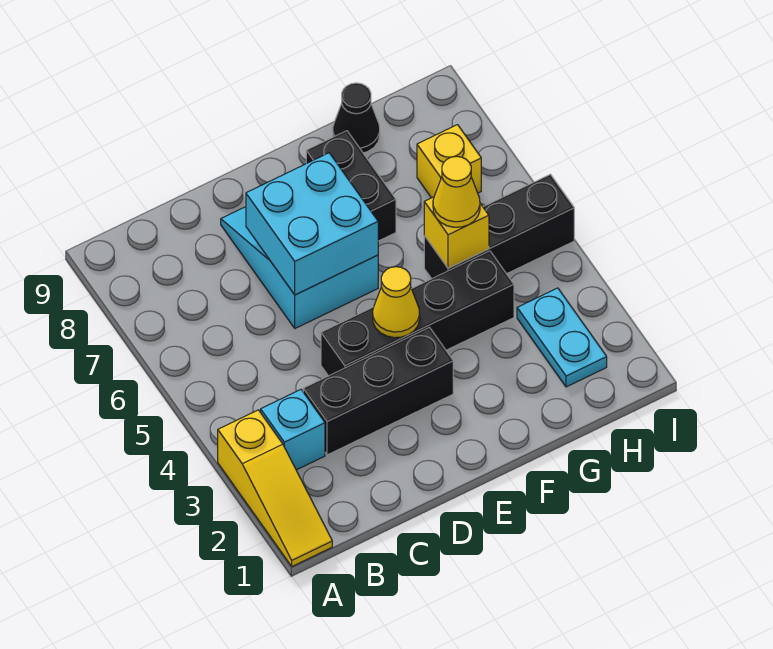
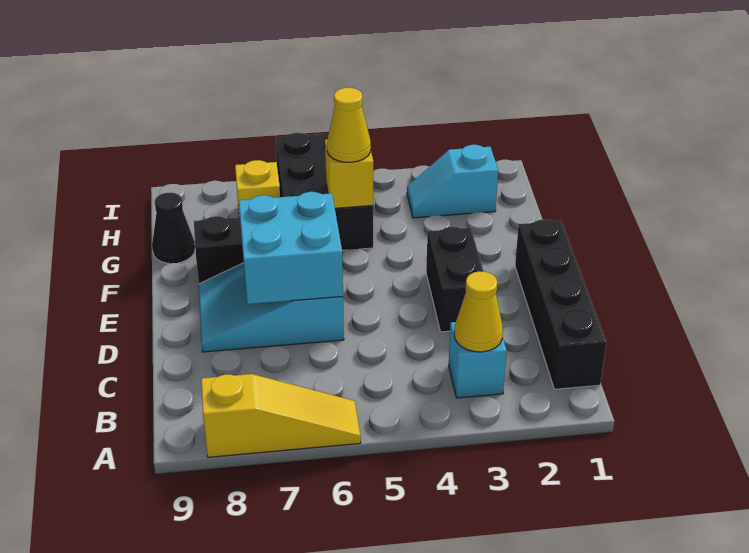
yellow slope A1:A3 level 1 top 3 -> yellow slope A6:A8 level 1 top 8
black brick C3:E3 level 1 -> black brick D3:E3 level 1
black brick D4:G4 level 1 -> black brick B1:E1 level 1
yellow cone E4 level 2 -> yellow cone B3 level 2
black brick G5:I5 level 1 -> black brick G5:I6 level 1
cyan plate H2:H3 level 1 -> cyan slope H2:H3 level 1 top 2

